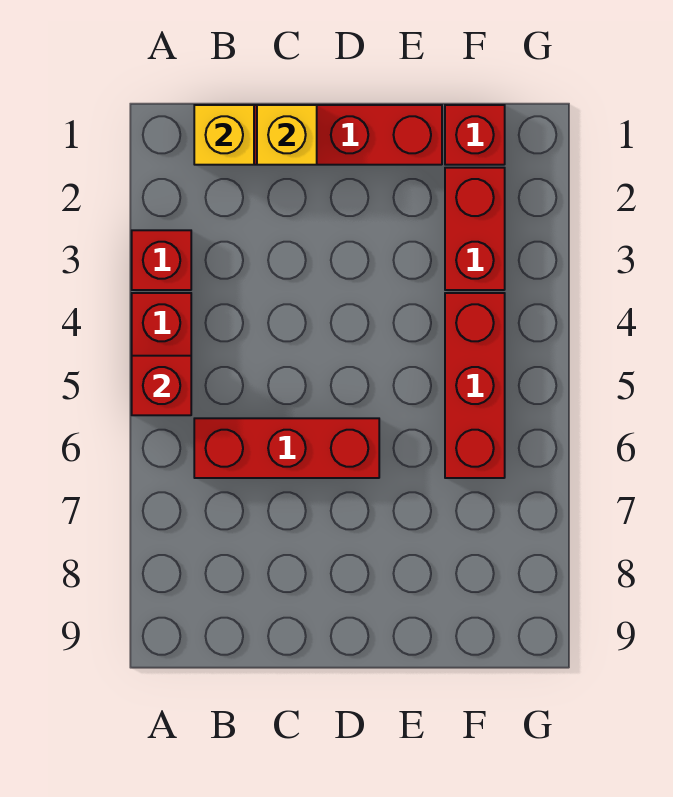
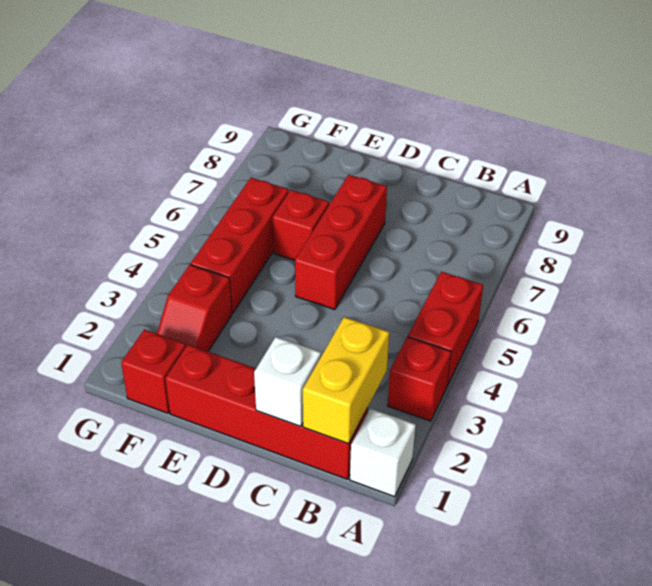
none -> white brick A1 level 1
red brick A5 level 2 -> red brick E6 level 1
yellow brick B1 level 2 -> yellow brick B1:B2 level 2
red brick B6:D6 level 1 -> red brick D5:D7 level 1
yellow brick C1 level 2 -> white brick C1 level 2
red brick F2:F3 level 1 -> red slope F2:F3 level 1 top 3

